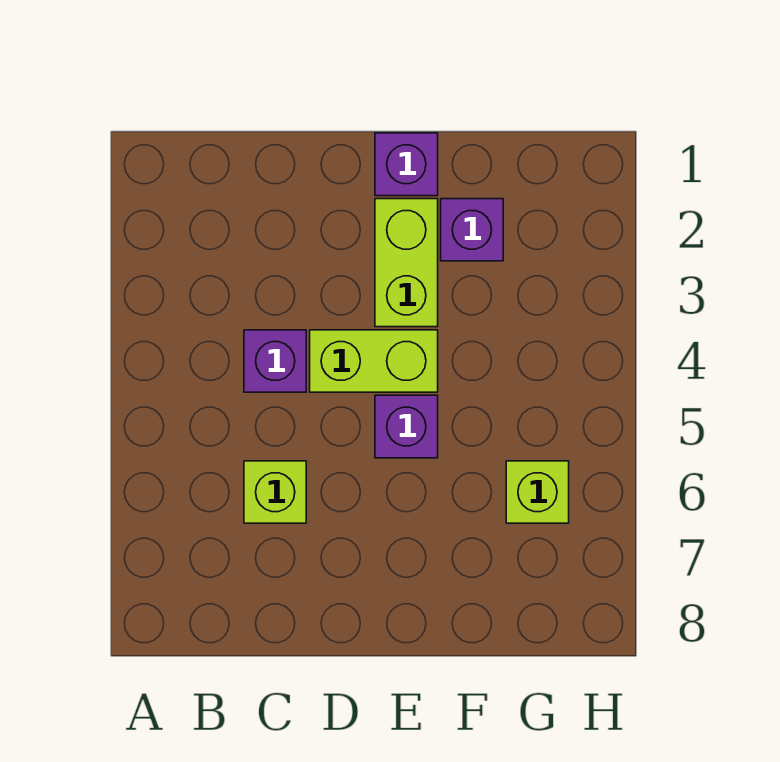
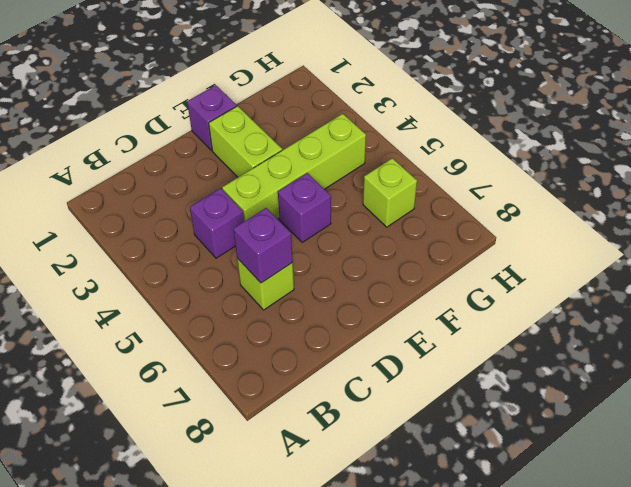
lime brick D4:E4 level 1 -> lime brick D4:G4 level 1
purple brick F2 level 1 -> purple brick C6 level 2

